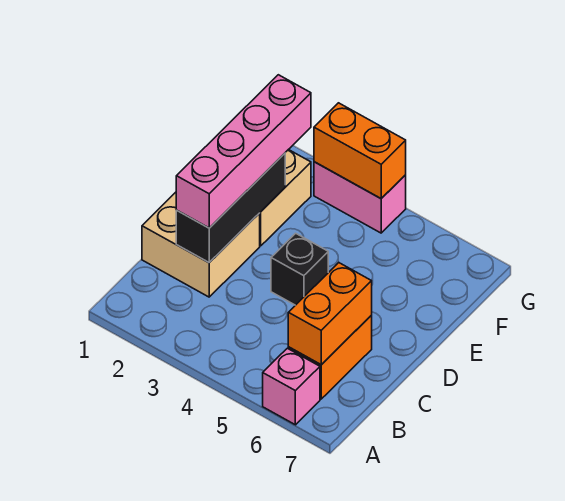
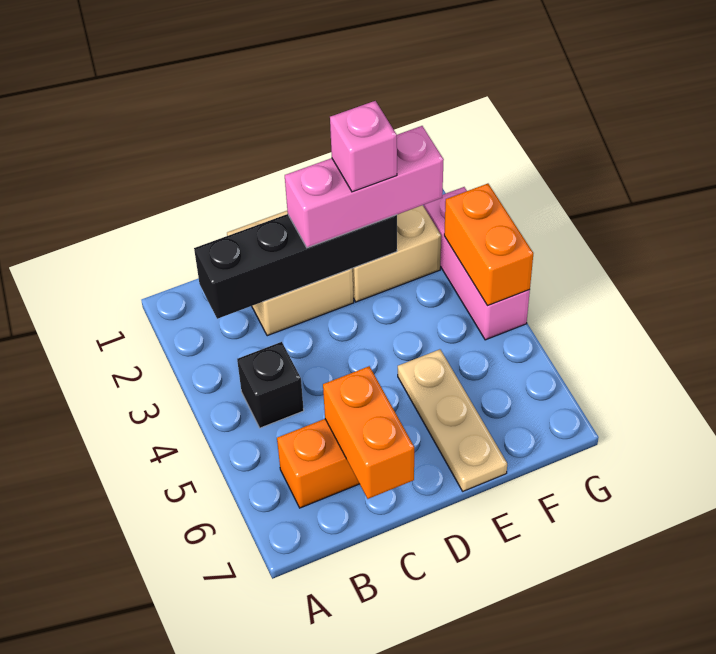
pink brick A6 level 1 -> pink brick E2 level 4
orange brick B6:C6 level 2 -> orange brick C6:C7 level 2
black brick C2:E2 level 2 -> black brick B2:E2 level 2
pink brick C2:F2 level 3 -> pink brick D2:F2 level 3
black brick D4 level 1 -> black brick B4 level 1
none -> tan plate E5:E7 level 1
pink brick G3:G4 level 1 -> pink brick G2:G4 level 1

